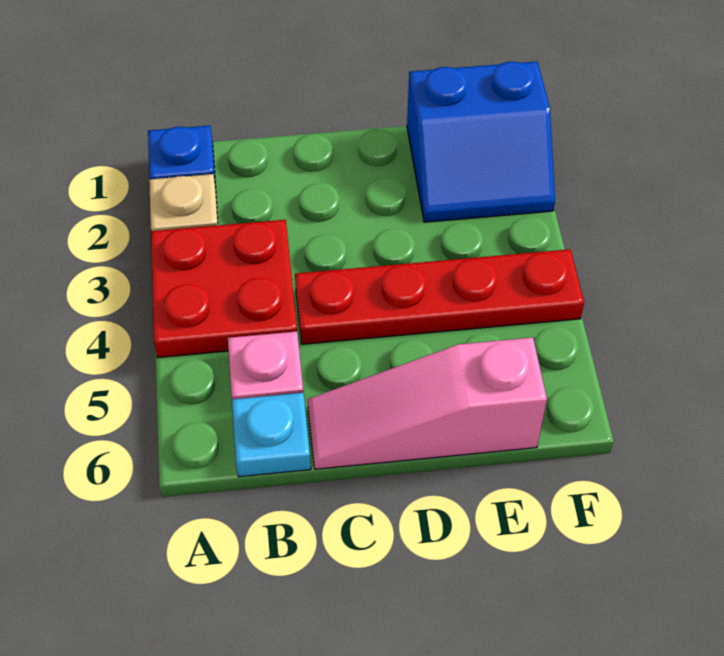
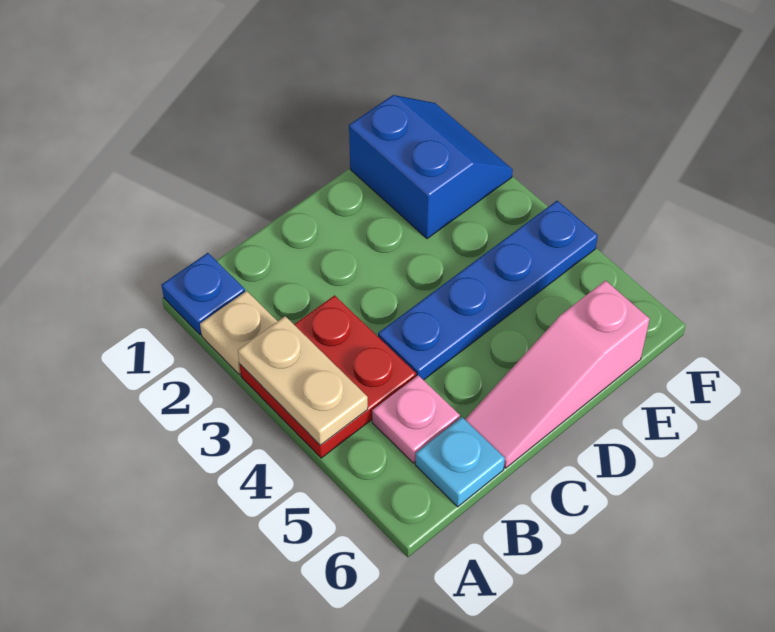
none -> tan plate A3:A4 level 2
red plate C4:F4 level 1 -> blue plate C4:F4 level 1
blue slope E1:F2 level 1 top 1 -> blue slope E1:F2 level 1 top E

